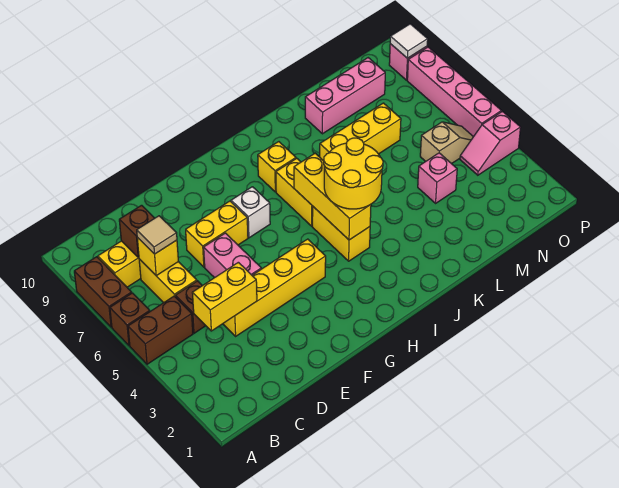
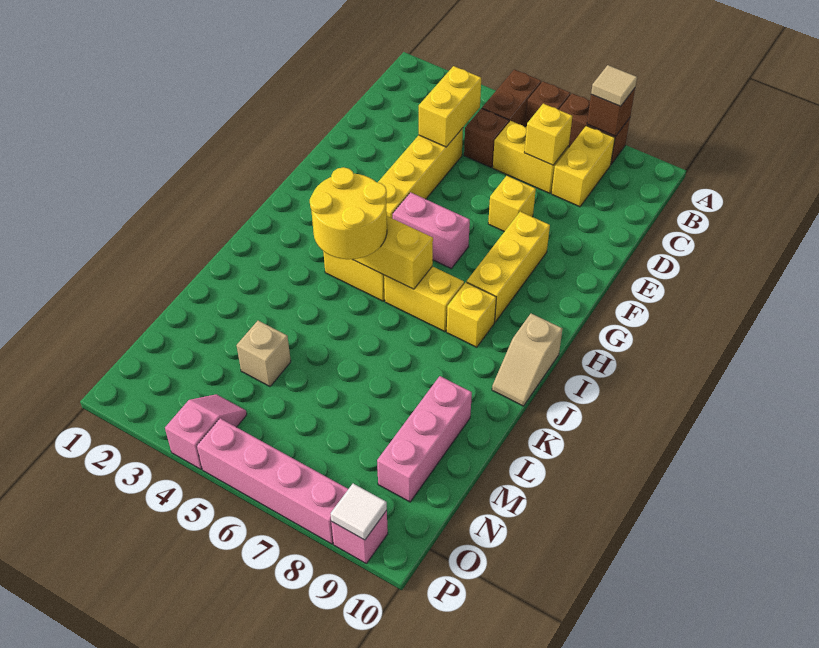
tan tile C7 level 3 -> tan tile A8 level 3
brown brick C8 level 2 -> brown brick A8 level 2
pink brick E5:E6 level 1 -> pink brick G5:G6 level 1
yellow brick E7:F7 level 1 -> yellow brick E7 level 1
white brick G7 level 1 -> none
yellow brick K7:M7 level 1 -> yellow brick F8:H8 level 1
pink brick M4 level 1 -> tan brick M4 level 1
tan slope N5:O5 level 1 top N -> tan slope I10:J10 level 1 top I

